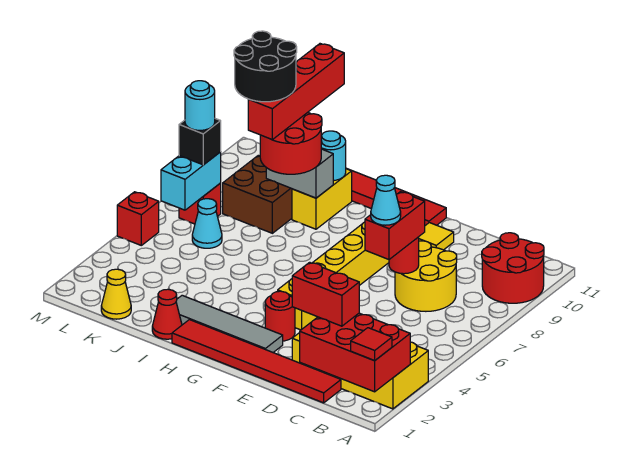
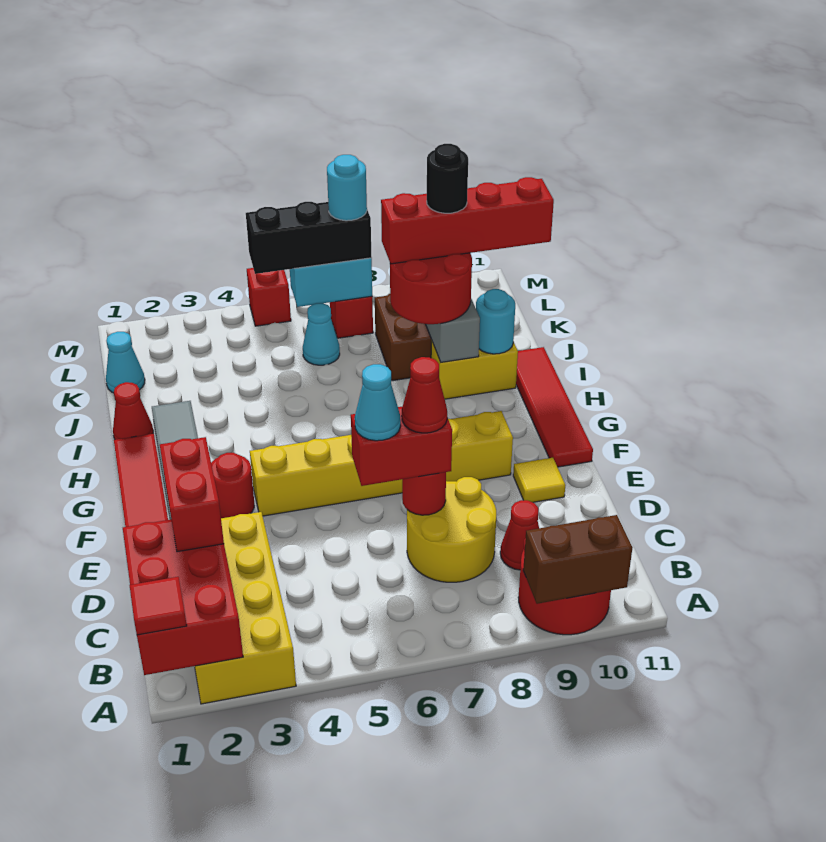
none -> brown brick A9:A10 level 2
none -> red cone C9 level 1
none -> red cone D7 level 4
black round brick J8:K9 level 5 -> black round brick J9 level 5
yellow cone K1 level 1 -> cyan cone K1 level 1
black brick L7 level 3 -> black brick L5:L7 level 3

